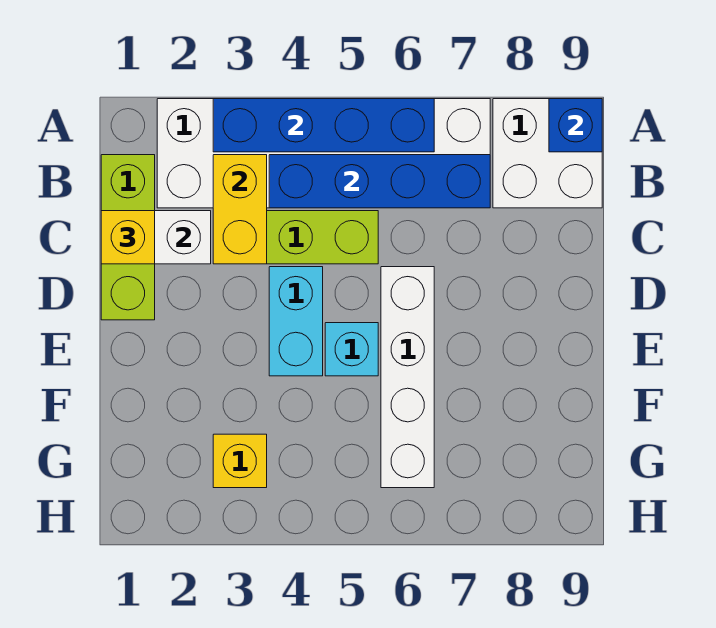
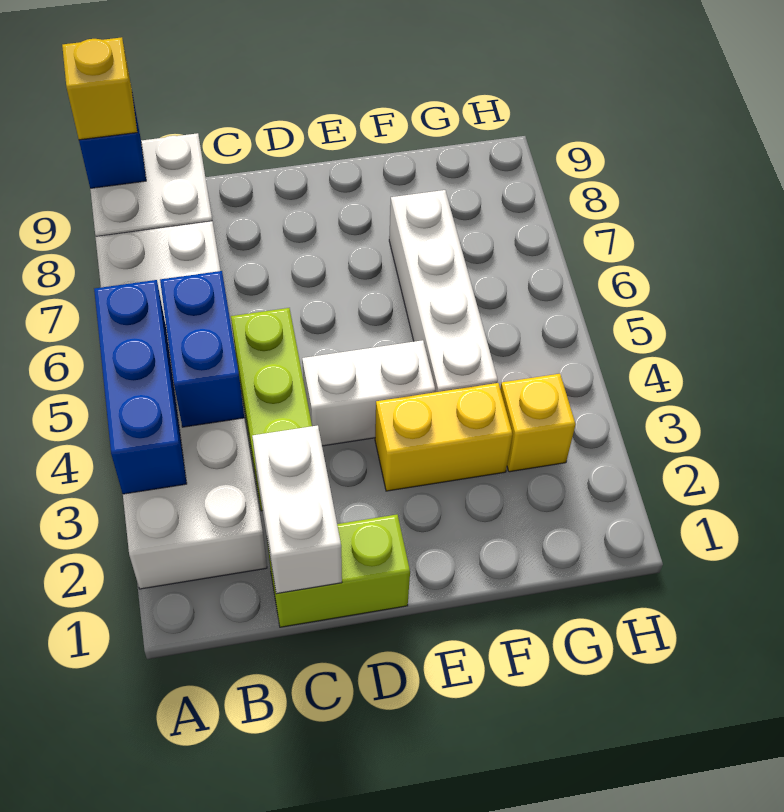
blue brick A3:A6 level 2 -> blue brick A3:A5 level 2
lime brick B1:D1 level 1 -> lime brick C1:D1 level 1
yellow brick B3:C3 level 2 -> yellow brick E3:F3 level 1
blue brick B4:B7 level 2 -> blue brick B4:B5 level 2
yellow brick C1 level 3 -> yellow brick A9 level 3
cyan brick D4:E4 level 1 -> white brick D4:E4 level 1
white brick D6:G6 level 1 -> white brick F4:F7 level 1
cyan brick E5 level 1 -> none

